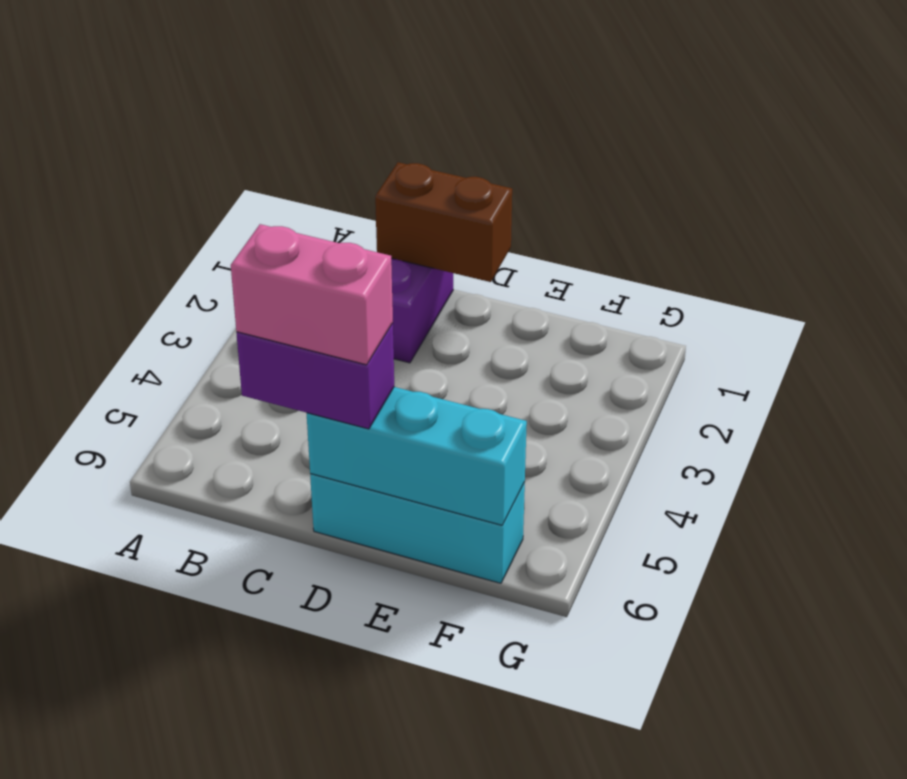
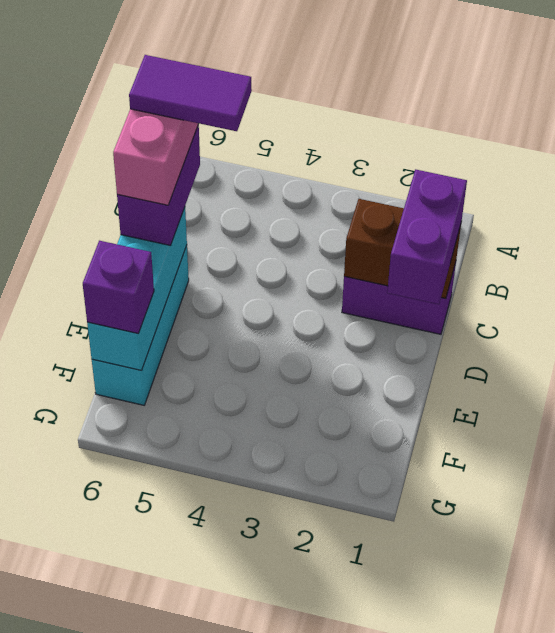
brown brick C1:D1 level 2 -> brown brick C1:C2 level 2
none -> purple brick C1:D1 level 3
none -> purple tile C5:C6 level 5
none -> purple brick F6 level 3

